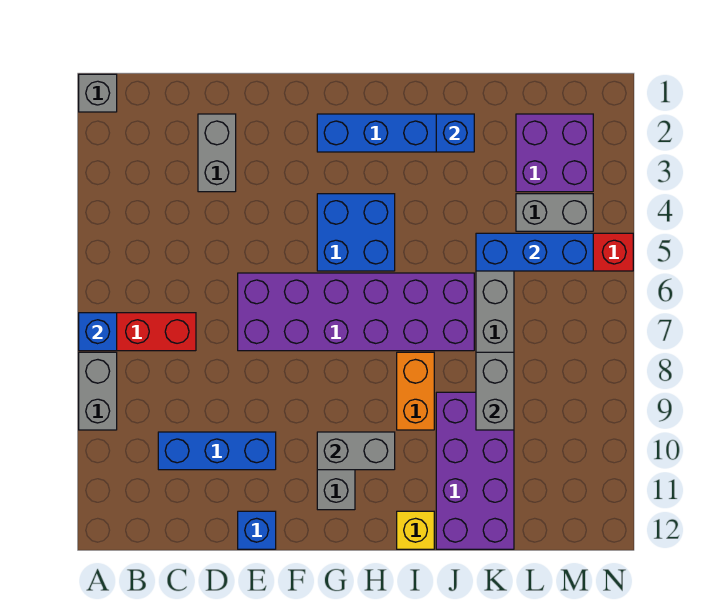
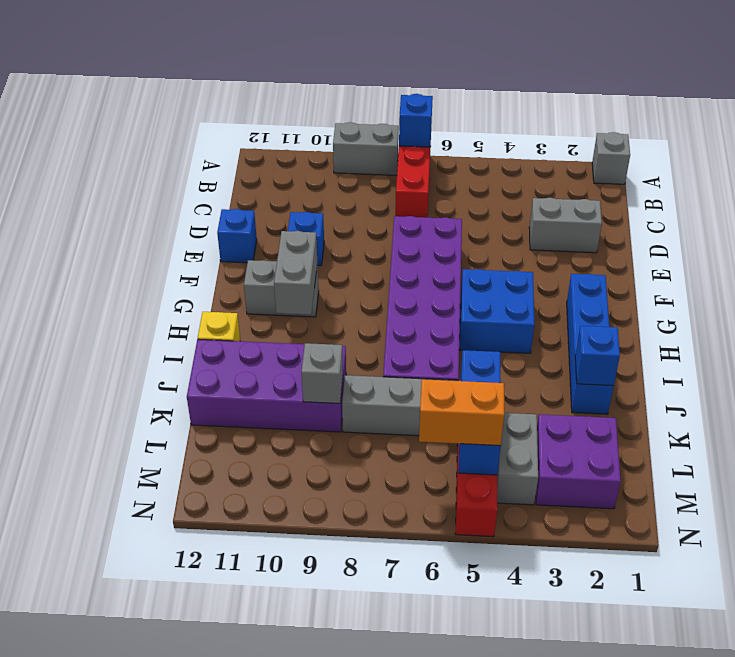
blue brick C10:E10 level 1 -> blue brick E10 level 1
orange brick I8:I9 level 1 -> orange brick M5:M6 level 3
grey brick K8:K9 level 2 -> grey brick K9 level 2

